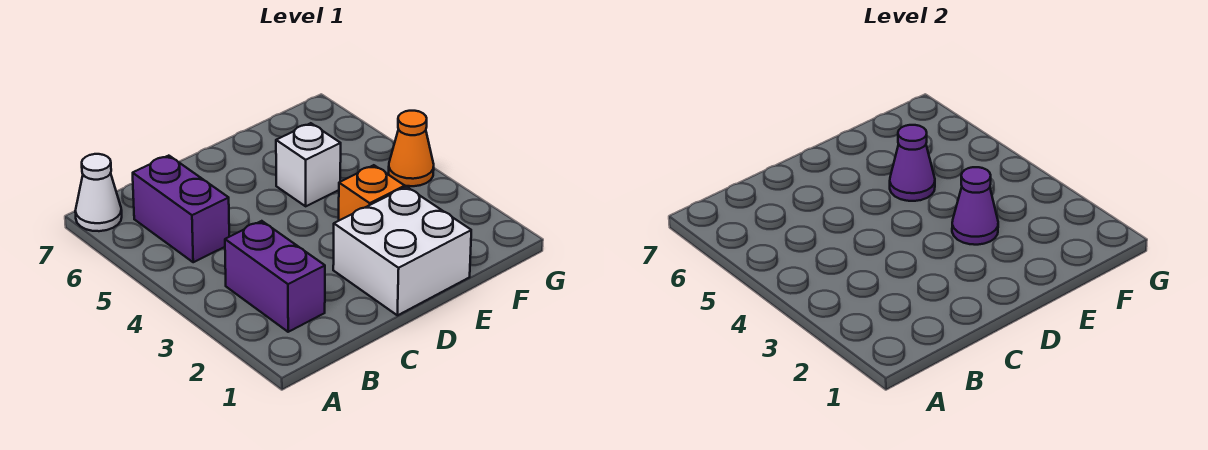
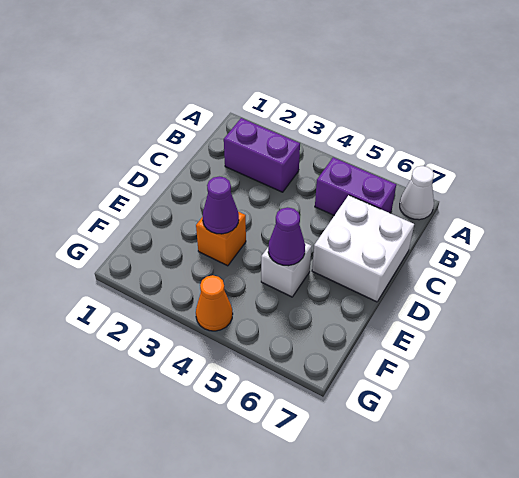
white brick D1:E2 level 1 -> white brick C6:D7 level 1

